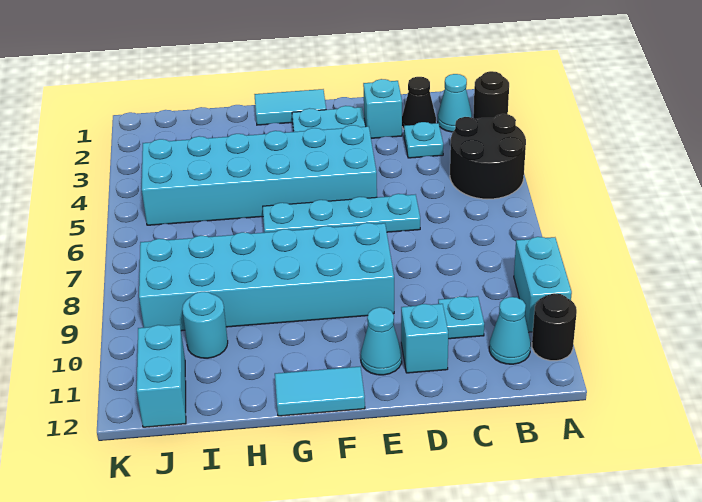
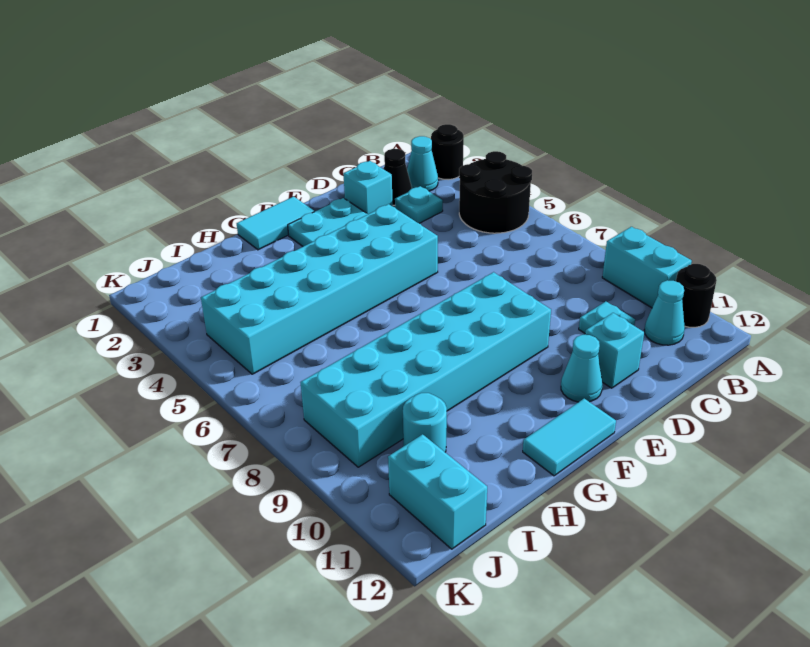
cyan plate D6:G6 level 1 -> none

